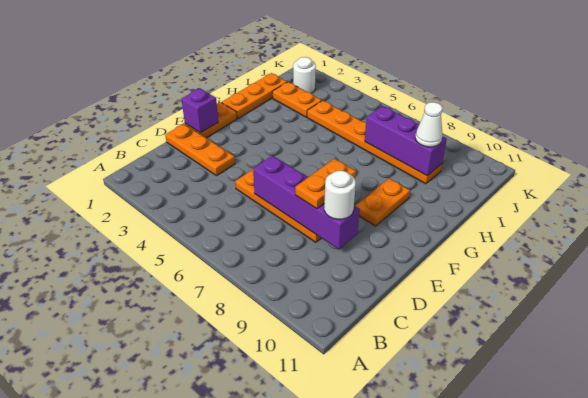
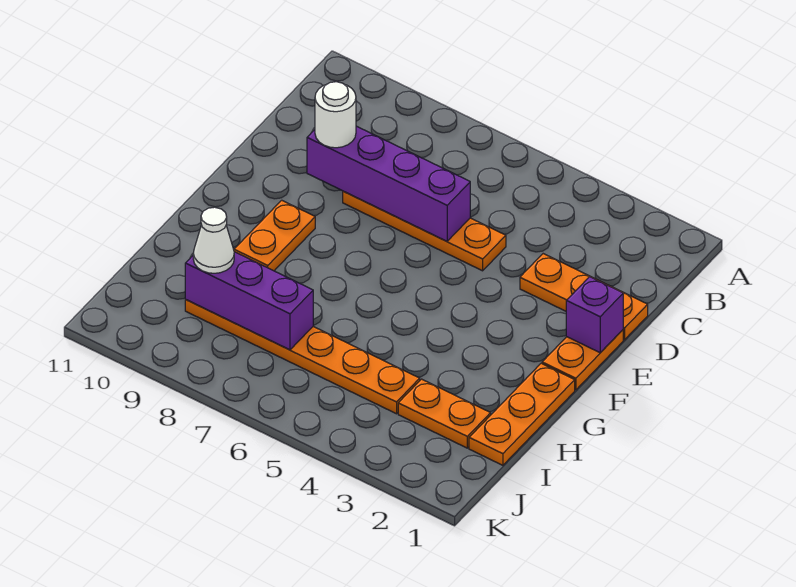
orange plate D8:E8 level 3 -> none
white round brick J2 level 1 -> none

